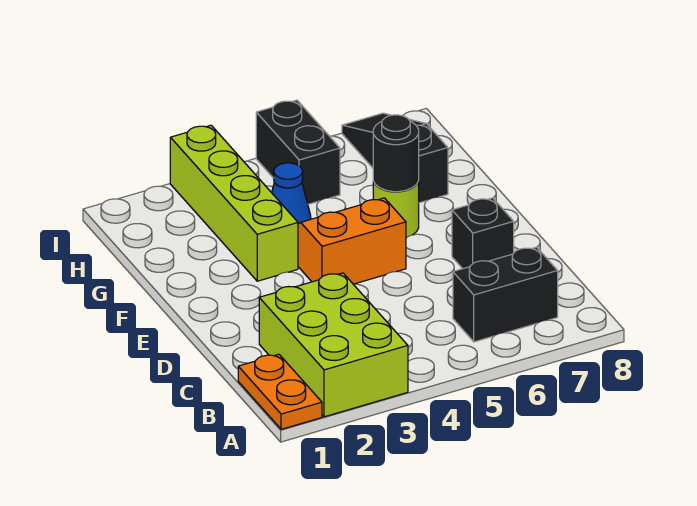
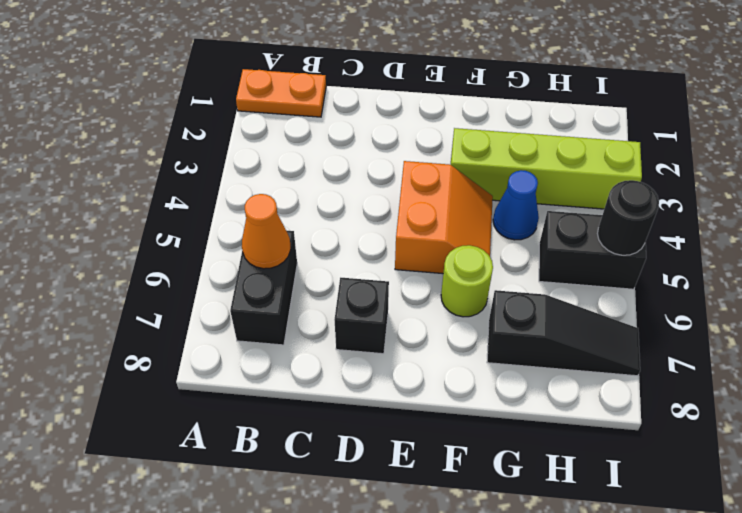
lime brick A2:C3 level 1 -> none
none -> orange cone B6 level 2
black round brick F6 level 2 -> black round brick I5 level 2

